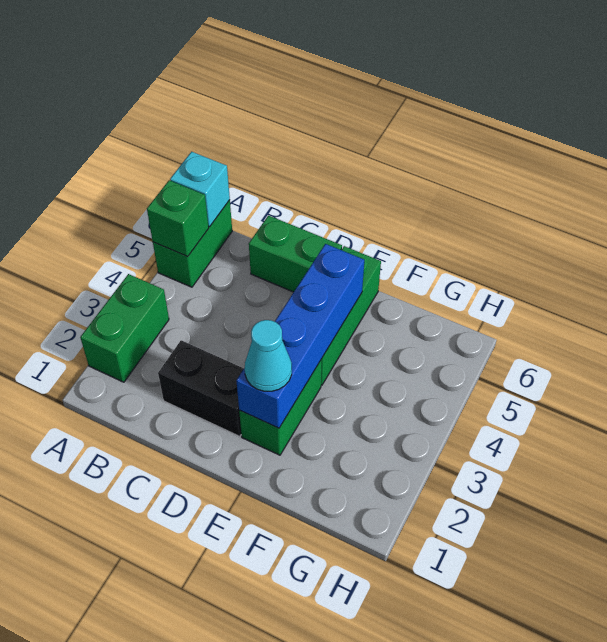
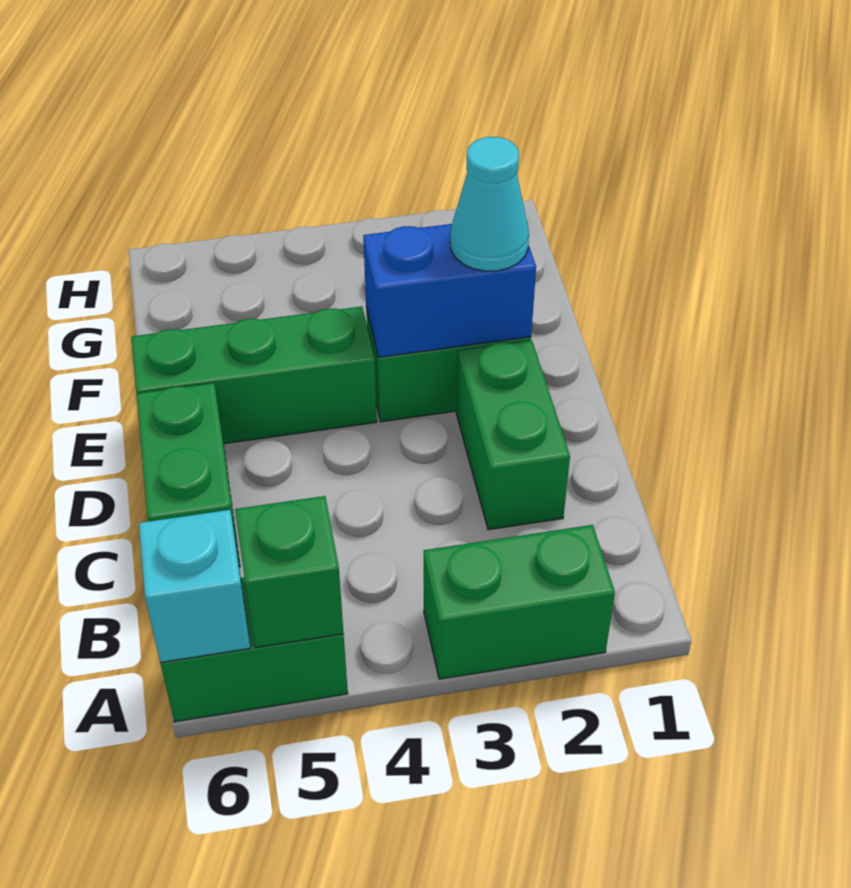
black brick C2:D2 level 1 -> green brick C2:D2 level 1
blue brick E2:E5 level 2 -> blue brick E2:E3 level 2

